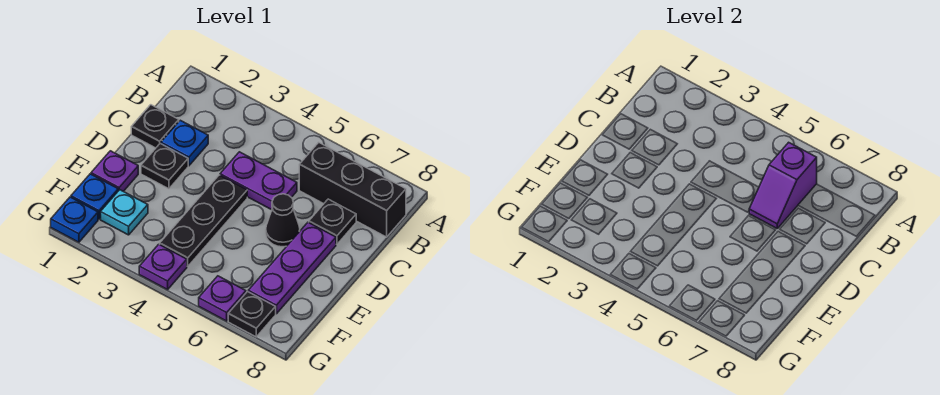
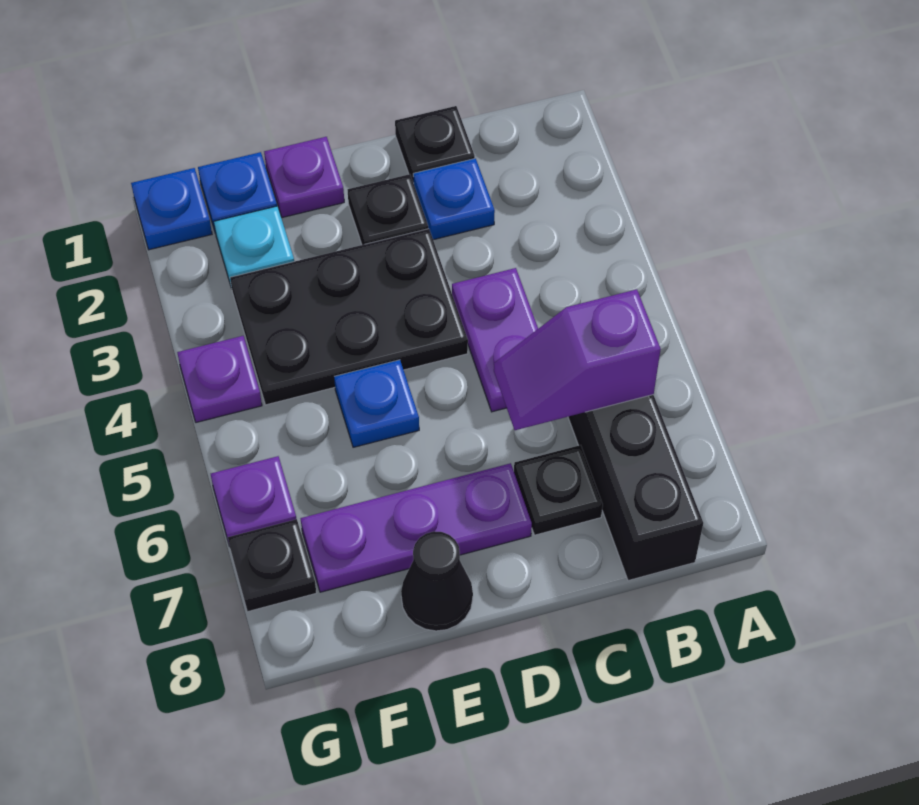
black plate D4:F4 level 1 -> black plate D3:F4 level 1
black cone D6 level 1 -> black cone E8 level 1
none -> blue plate E5 level 1

